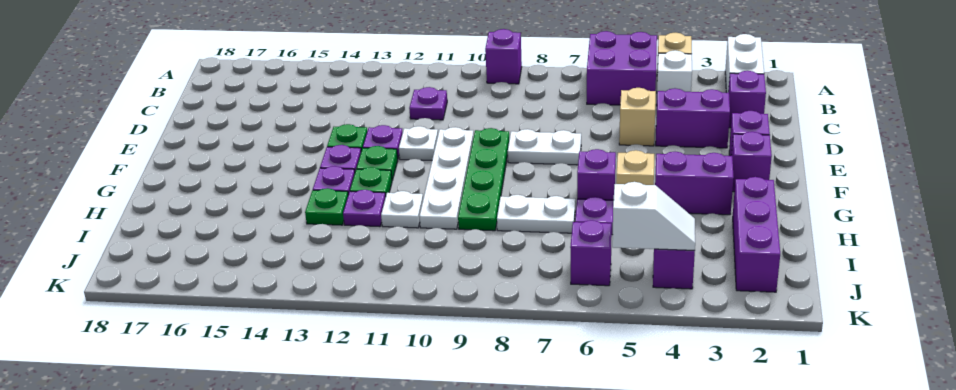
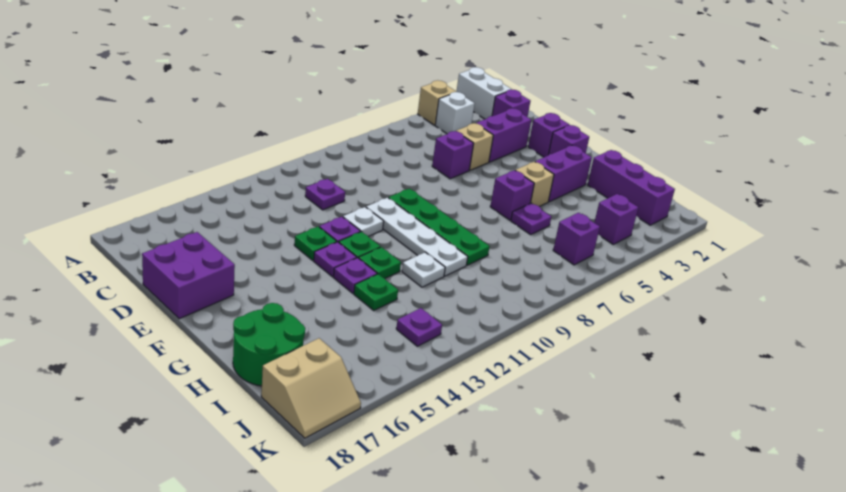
purple brick A5:B6 level 1 -> purple brick D17:E18 level 1
purple brick A9 level 1 -> purple brick D6 level 1
white plate E7:E8 level 1 -> none
white plate H7:H8 level 1 -> none
purple plate H12 level 1 -> purple plate J13 level 1
none -> green round brick H17:I18 level 1
white slope J4:J5 level 2 top 5 -> none
none -> tan slope J17:K18 level 1 top J

